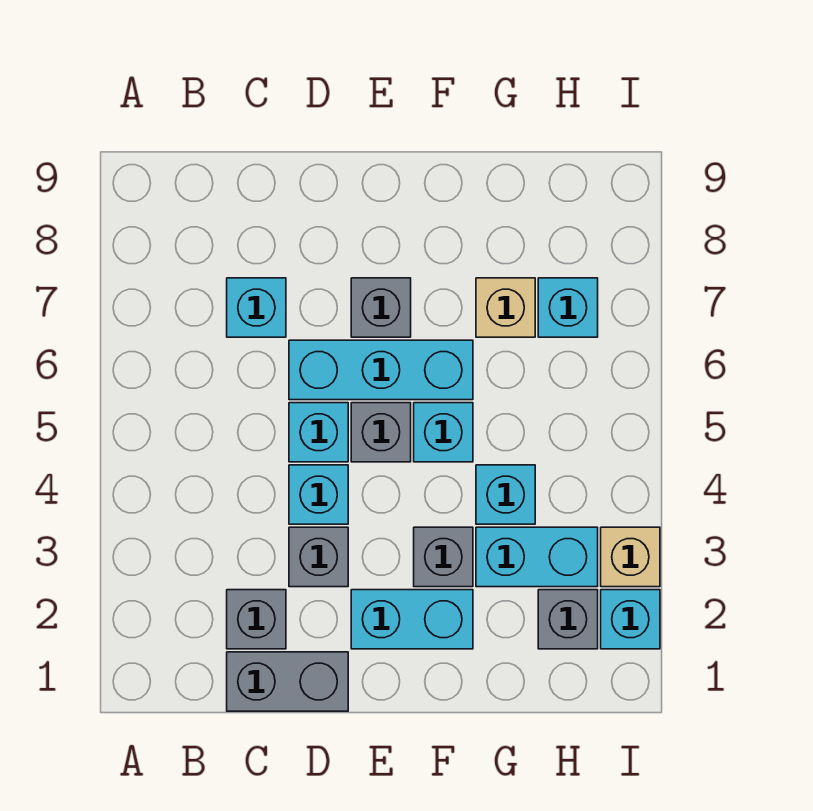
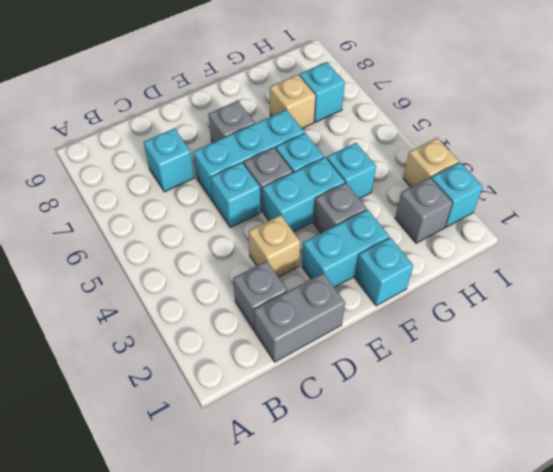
grey brick D3 level 1 -> tan brick D3 level 1
cyan brick D4 level 1 -> cyan brick F1 level 1
cyan brick G3:H3 level 1 -> cyan brick E4:F4 level 1

